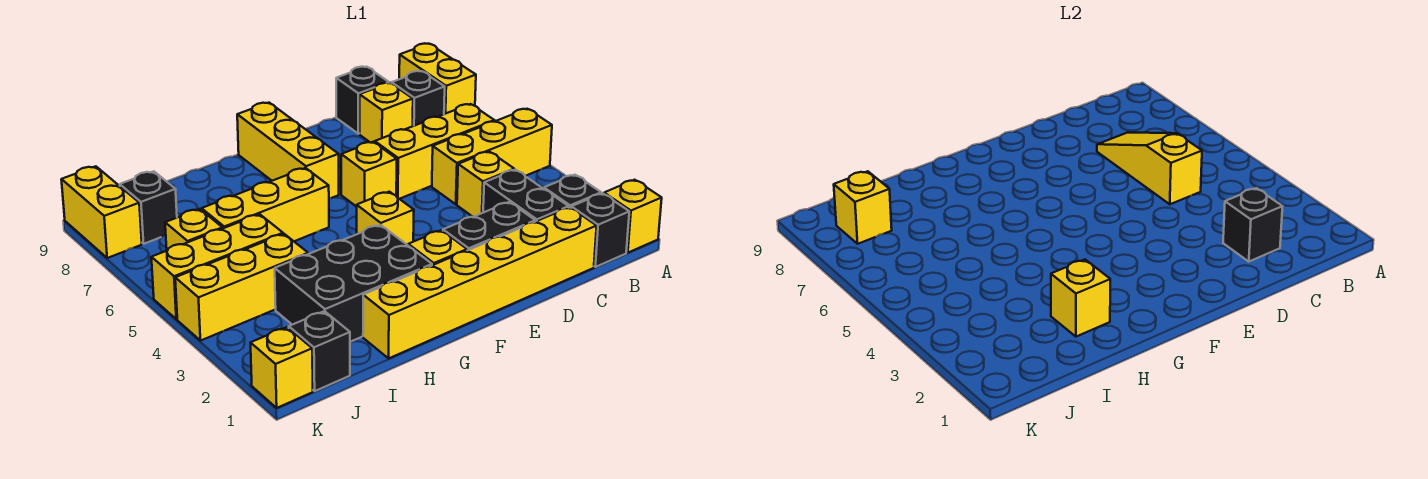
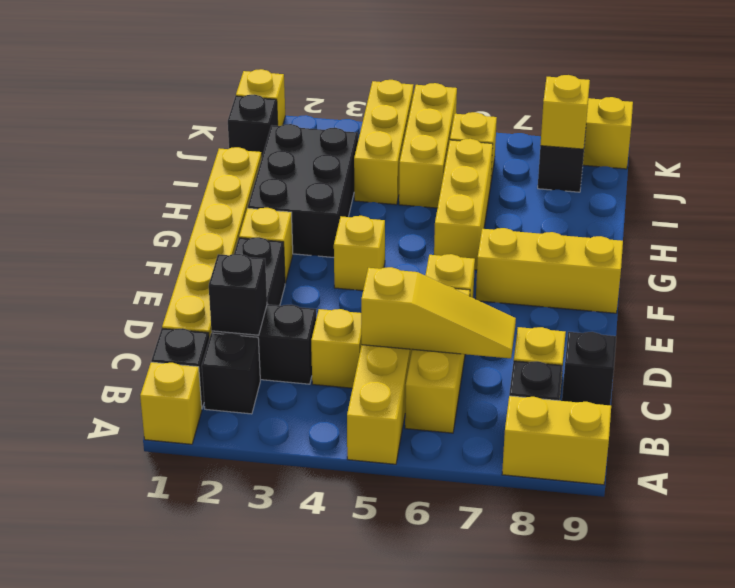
yellow brick H2 level 2 -> none

